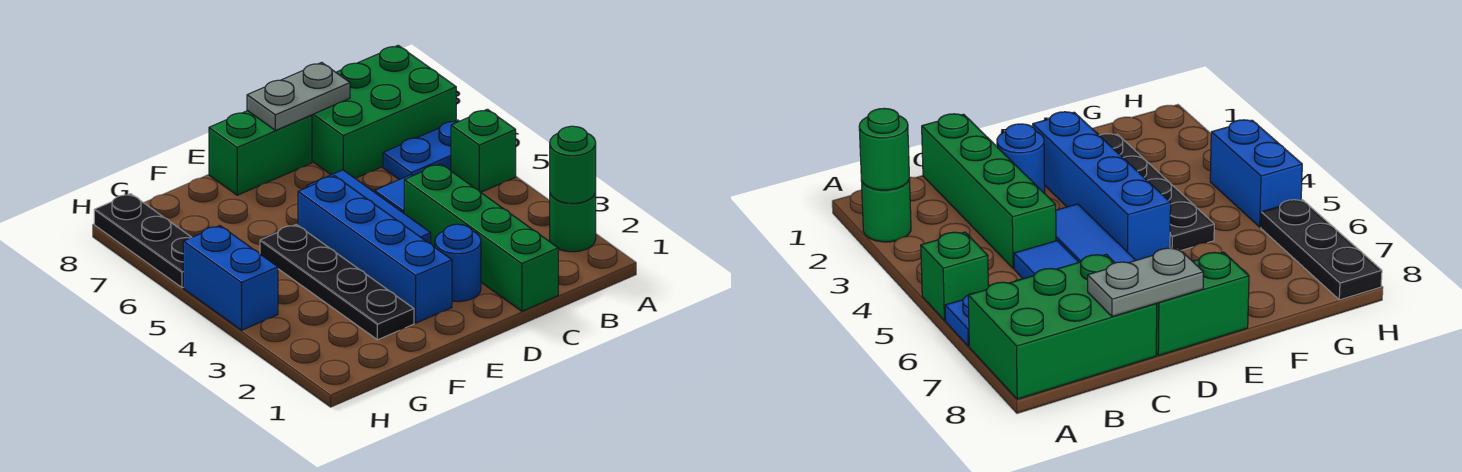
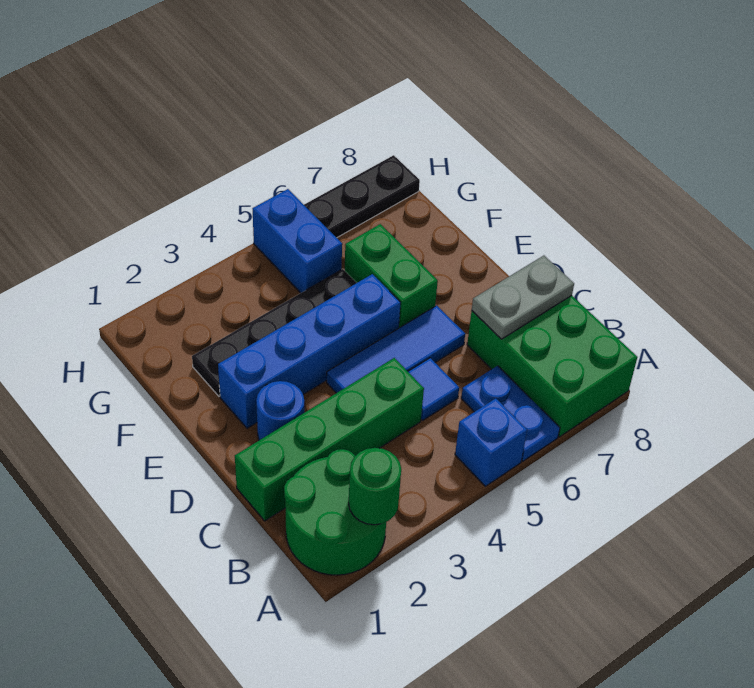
green round brick A2 level 1 -> green round brick A1:B2 level 1
green brick A5 level 1 -> blue brick A5 level 1
grey plate C8:D8 level 2 -> grey plate C7:C8 level 2
green brick D8:E8 level 1 -> green brick E6:F6 level 1
blue brick H4:H5 level 1 -> blue brick G5:H5 level 1

